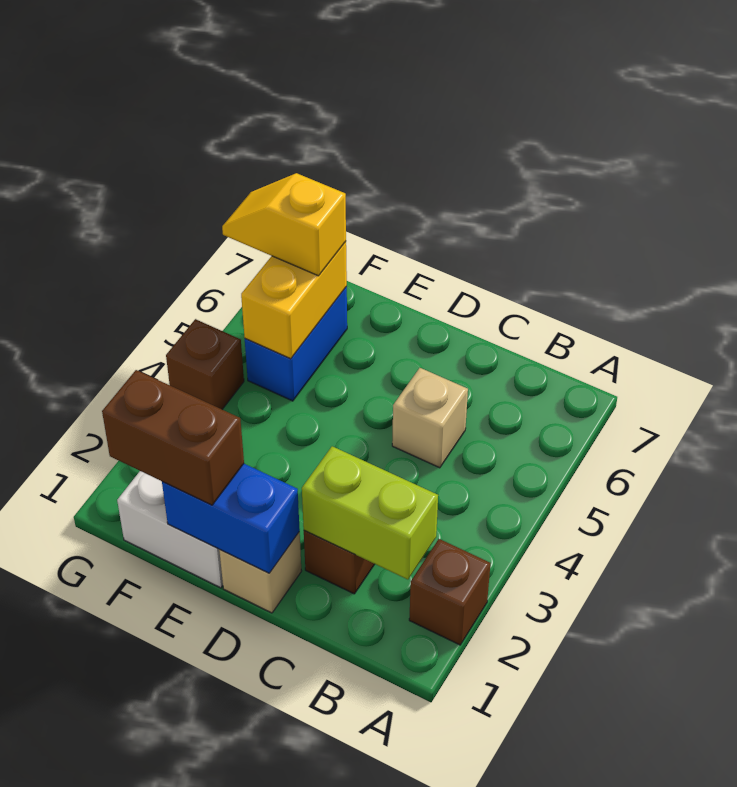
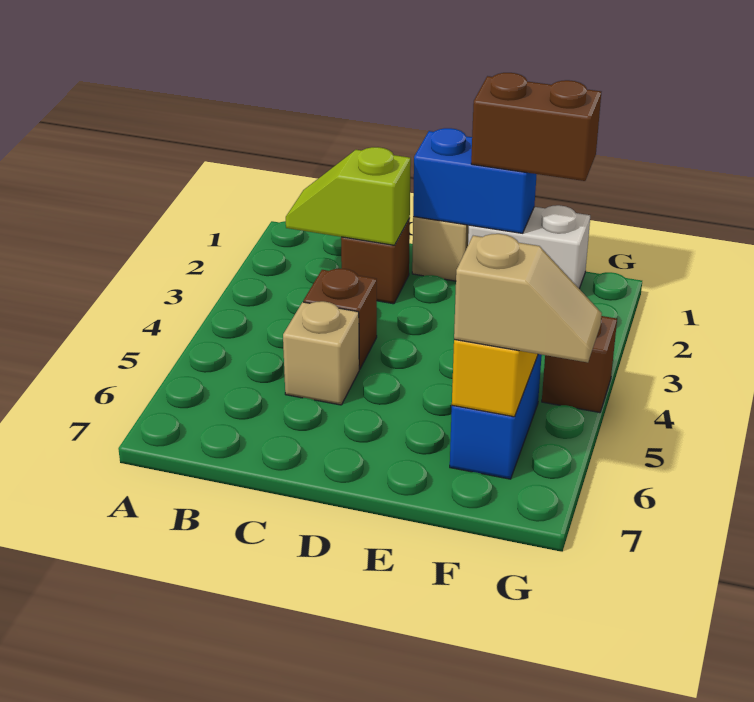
brown brick A2 level 1 -> brown brick C4 level 1
lime brick B2:C2 level 2 -> lime slope B2:C2 level 2 top C
yellow slope F6:G6 level 3 top F -> tan slope F6:G6 level 3 top F

